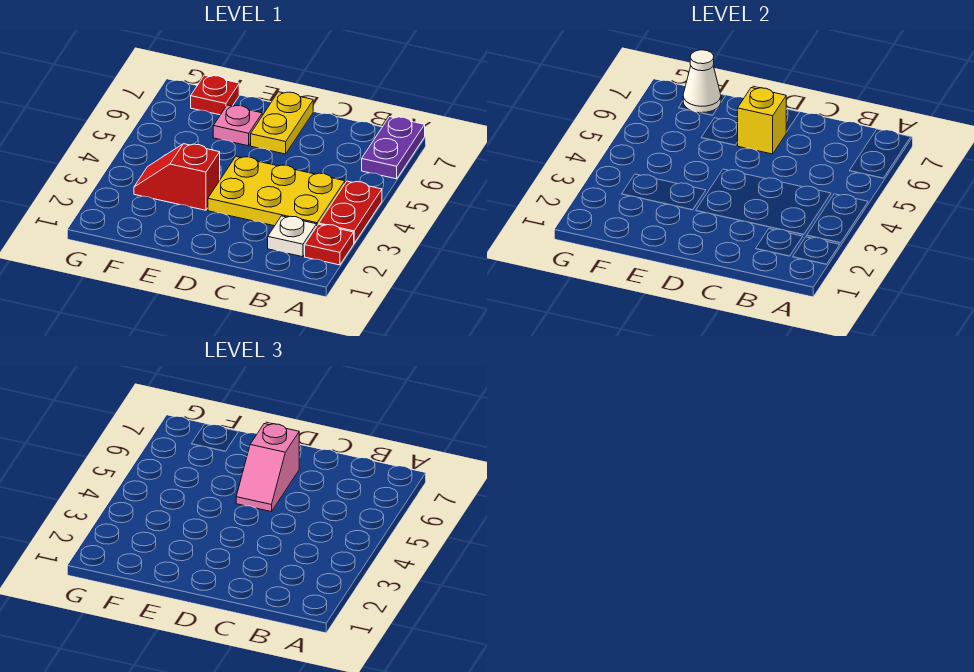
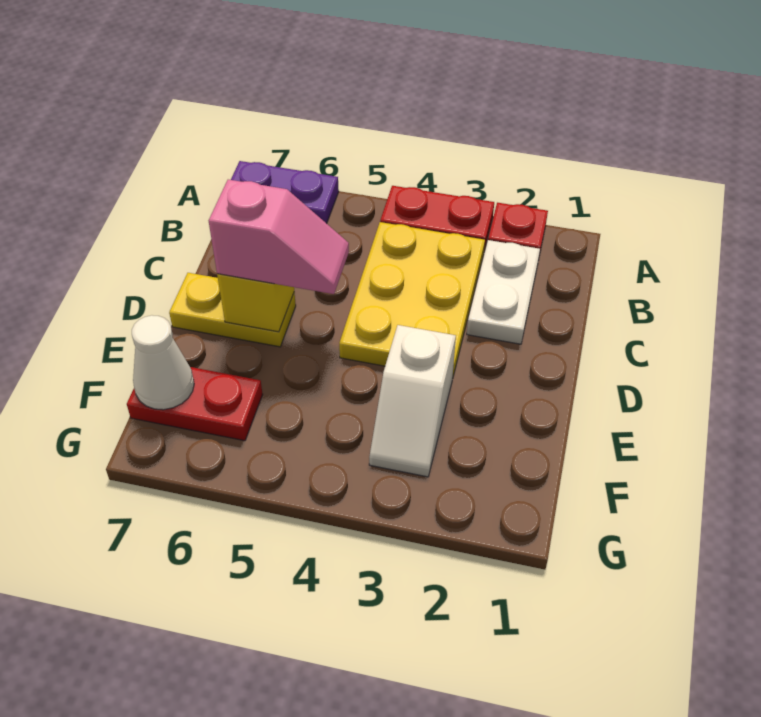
white plate B2 level 1 -> white plate B2:C2 level 1
red slope E3:F3 level 1 top E -> white slope E3:F3 level 1 top E
pink plate E6 level 1 -> none
red plate F7 level 1 -> red plate F6:F7 level 1

